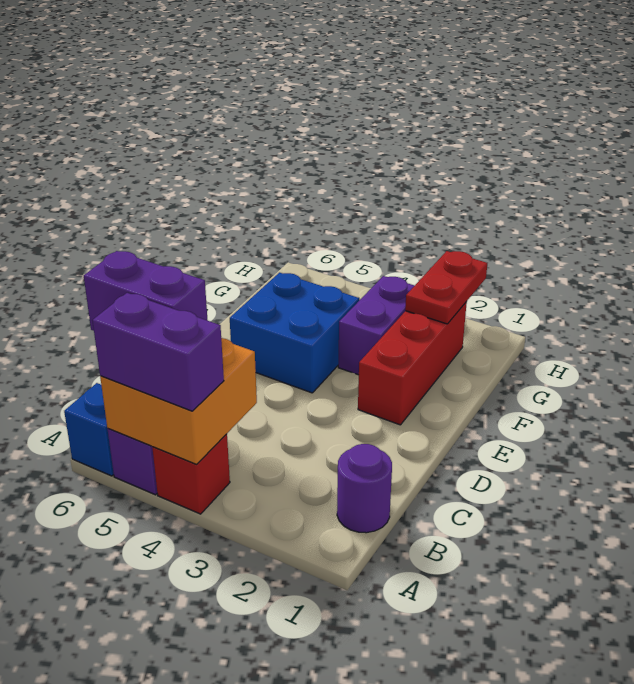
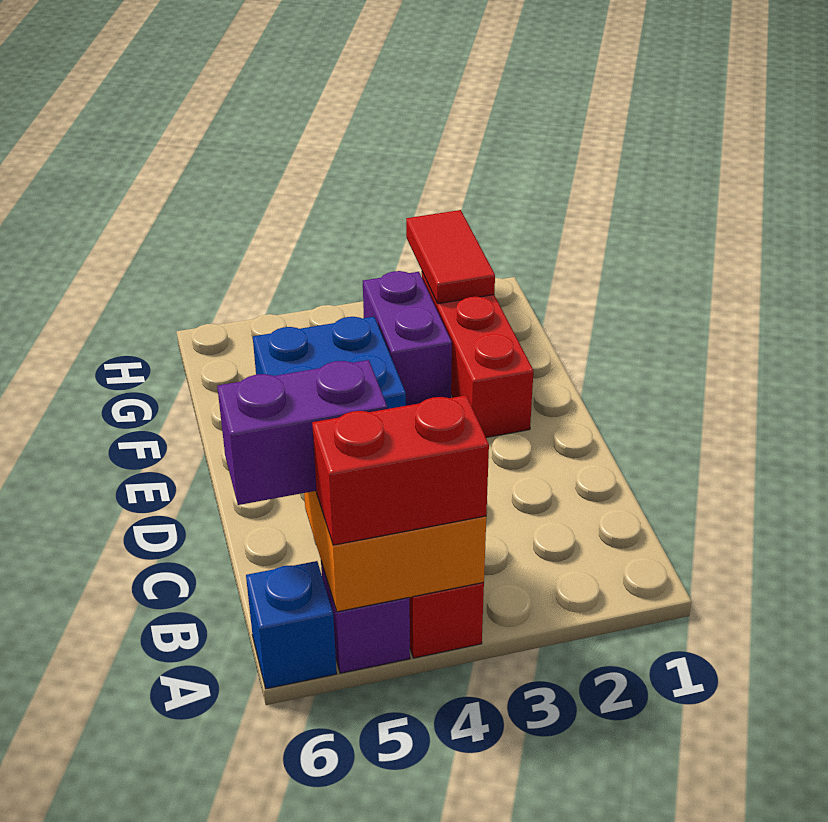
purple brick A4:A5 level 3 -> red brick A4:A5 level 3
purple round brick B1 level 1 -> none
red plate G2:H2 level 2 -> red tile G2:H2 level 2

